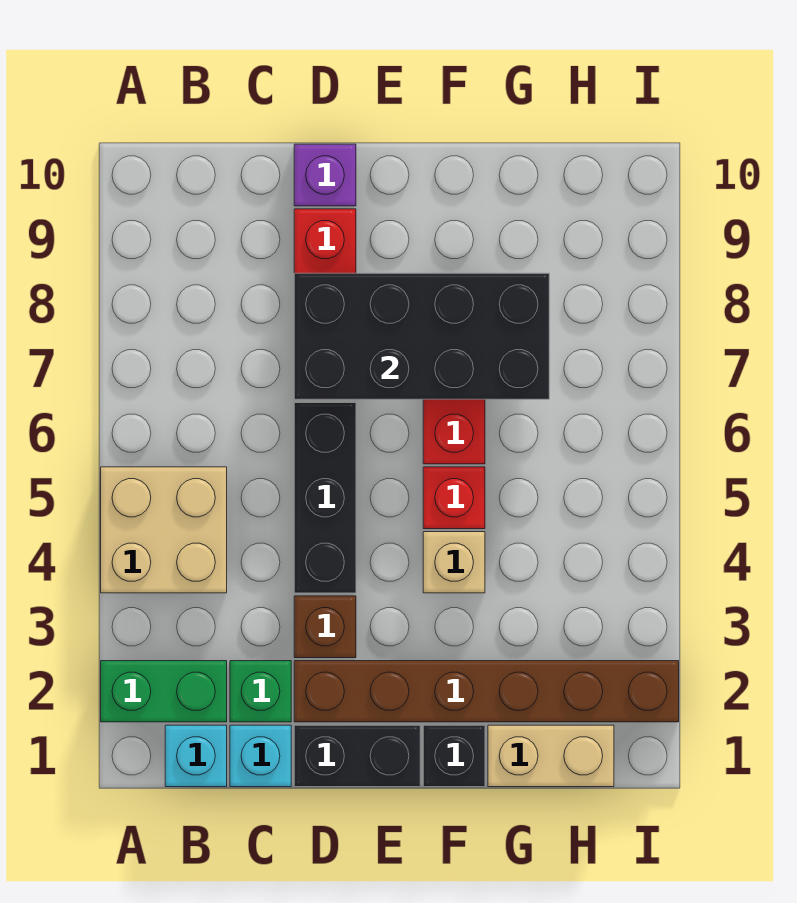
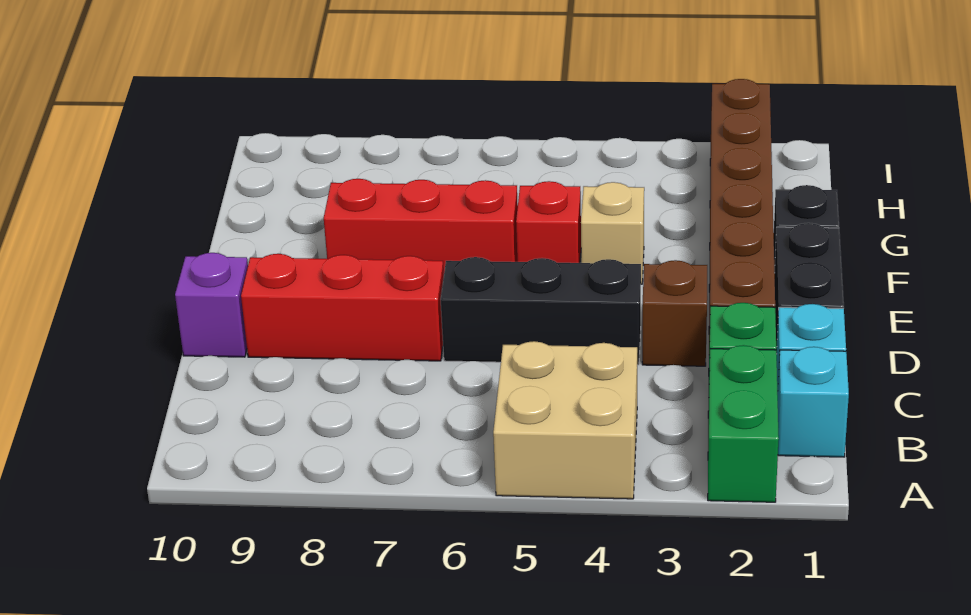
black brick D7:G8 level 2 -> none
tan brick G1:H1 level 1 -> none

